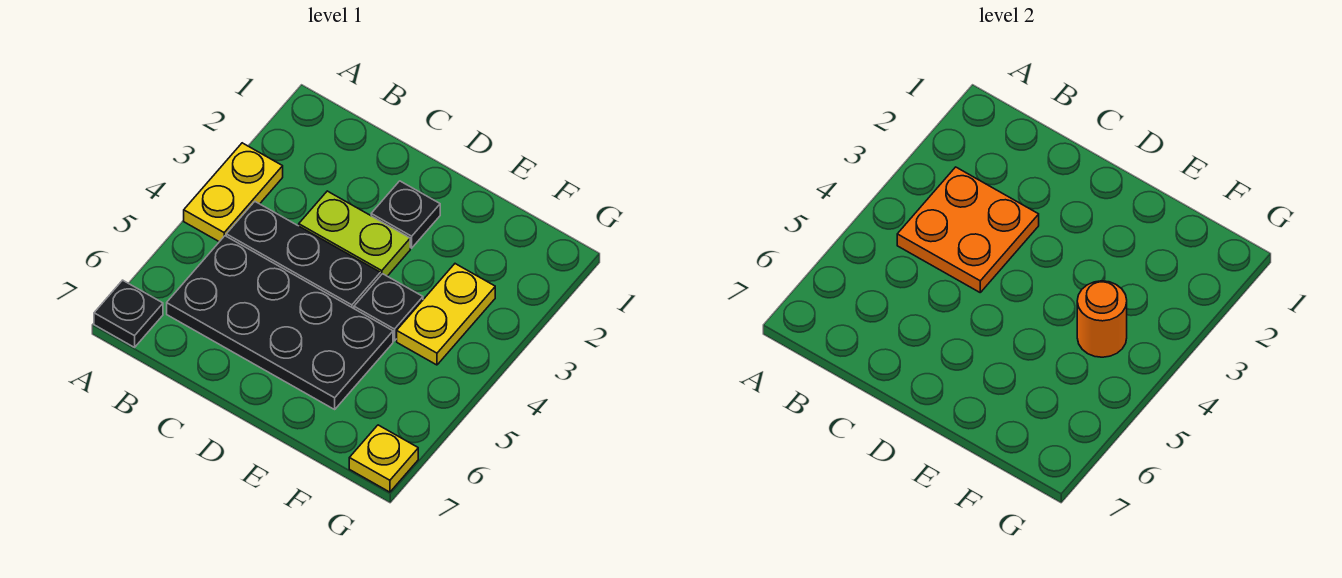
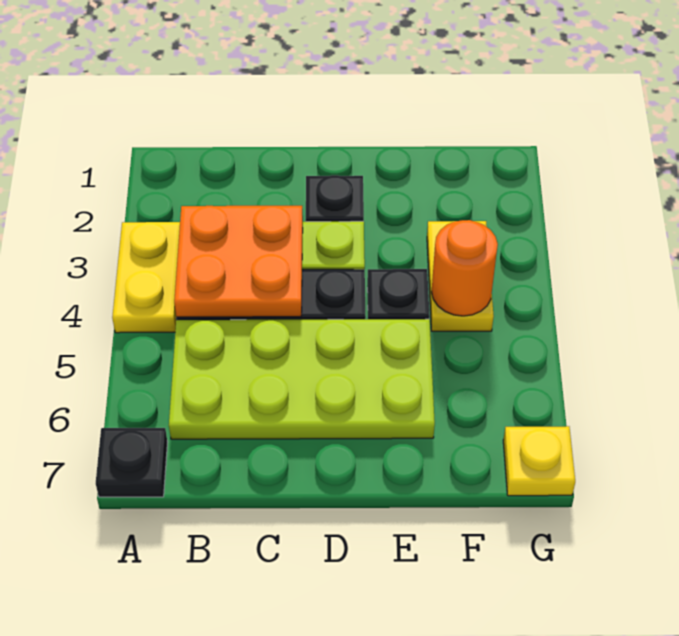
black plate B5:E6 level 1 -> lime plate B5:E6 level 1

